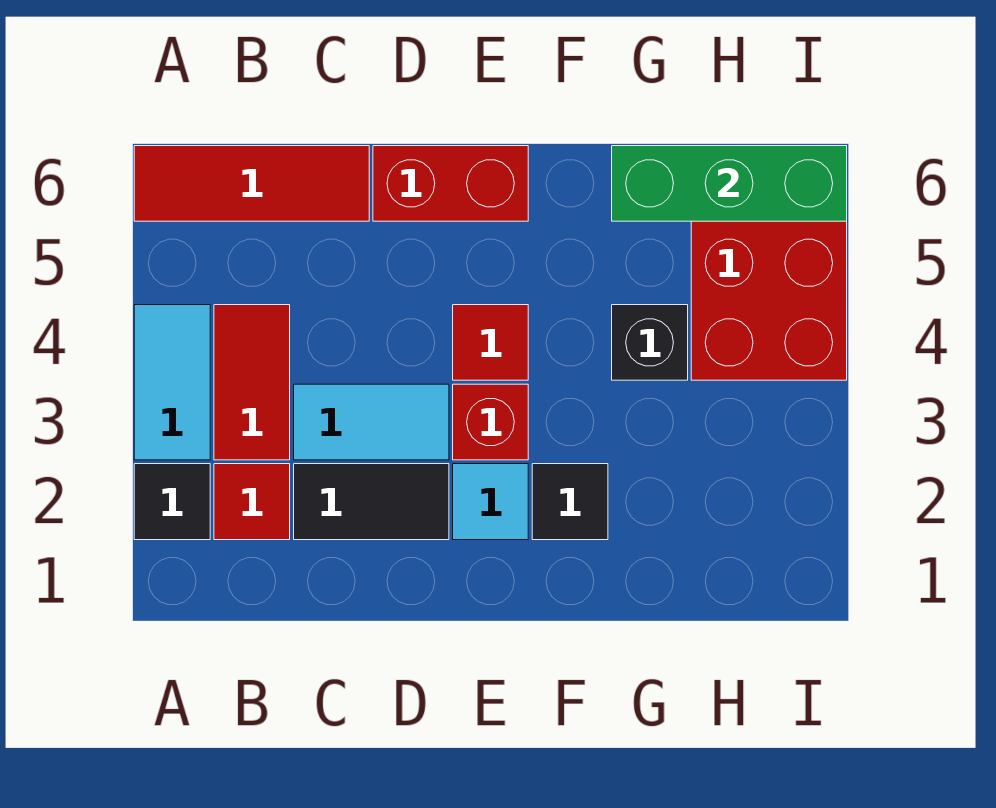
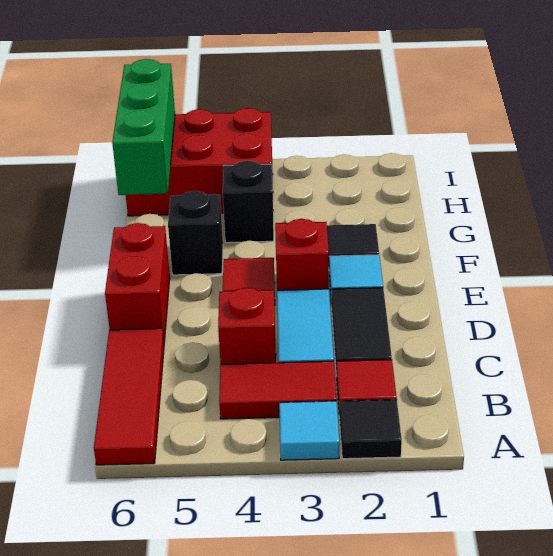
cyan tile A3:A4 level 1 -> cyan tile A3 level 1
none -> red brick C4 level 1
none -> black brick F5 level 1

